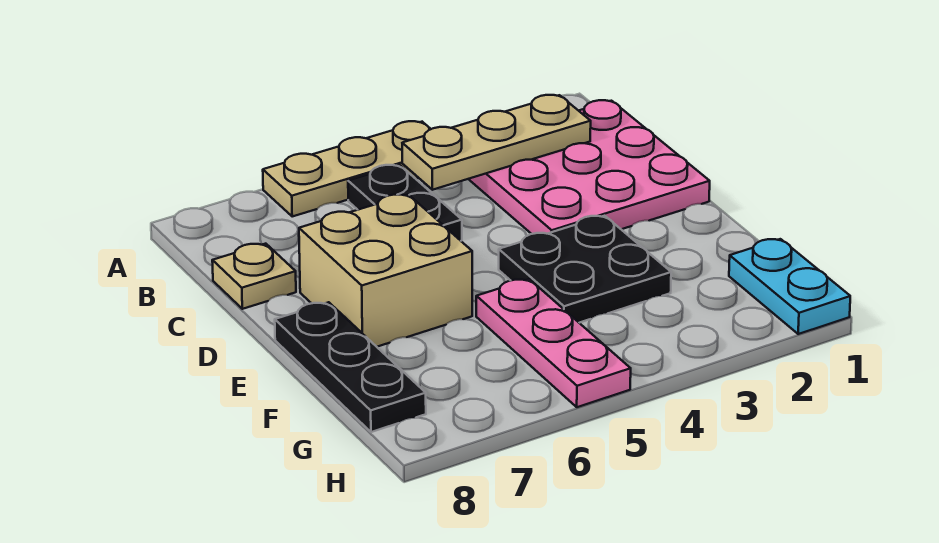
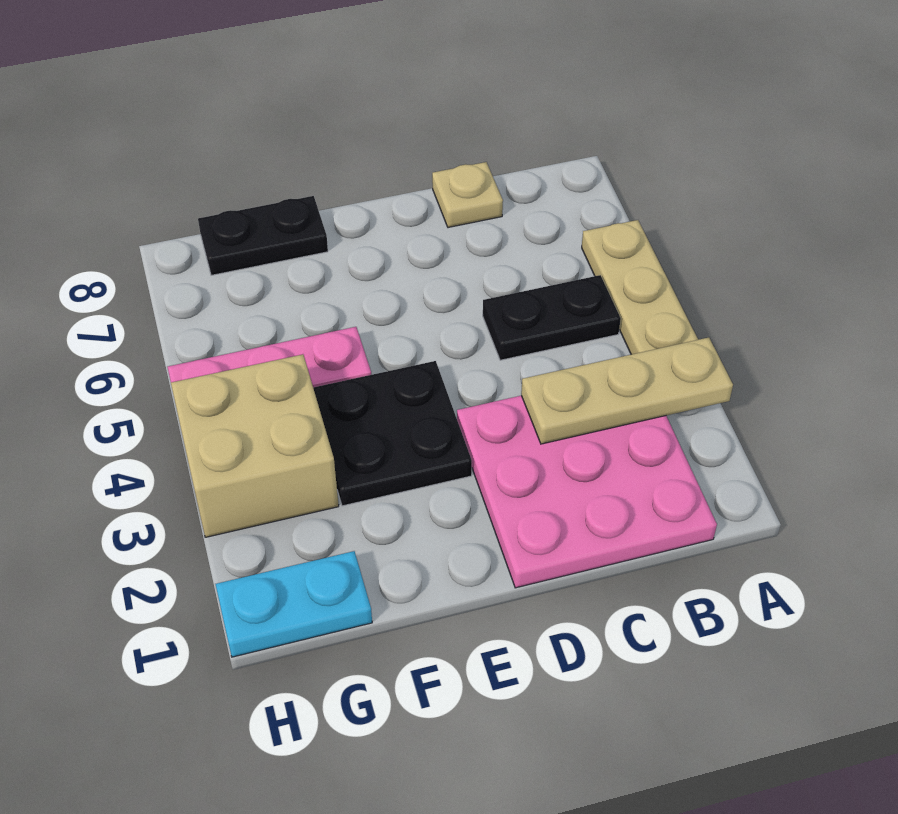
tan plate B2:B4 level 2 -> tan plate A3:C3 level 2
tan brick D6:E7 level 1 -> tan brick G3:H4 level 1
black plate E8:G8 level 1 -> black plate F8:G8 level 1

